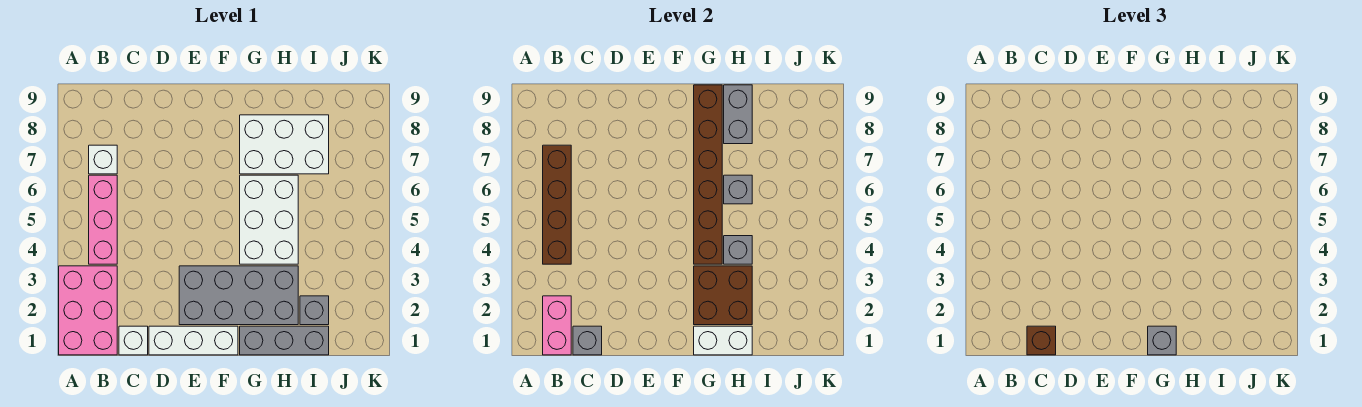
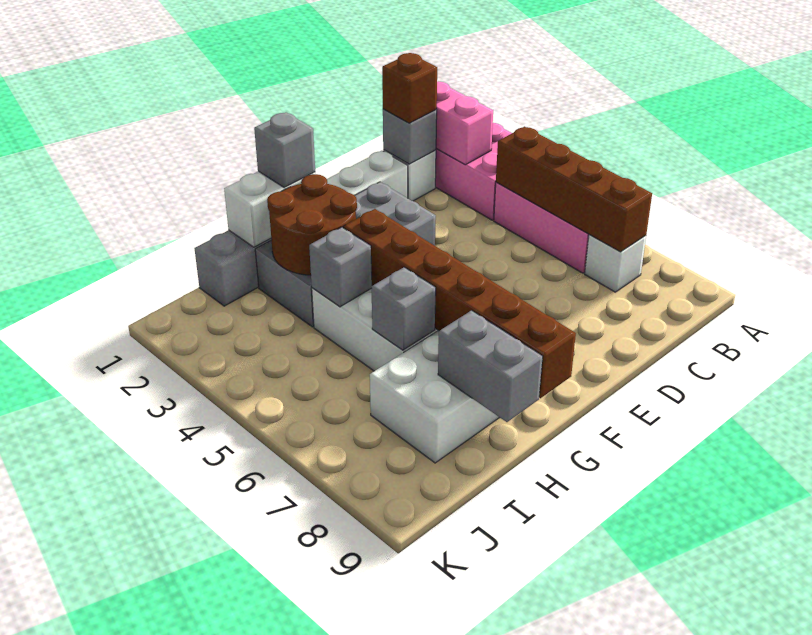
brown brick G2:H3 level 2 -> brown round brick G2:H3 level 2
grey brick I2 level 1 -> none

